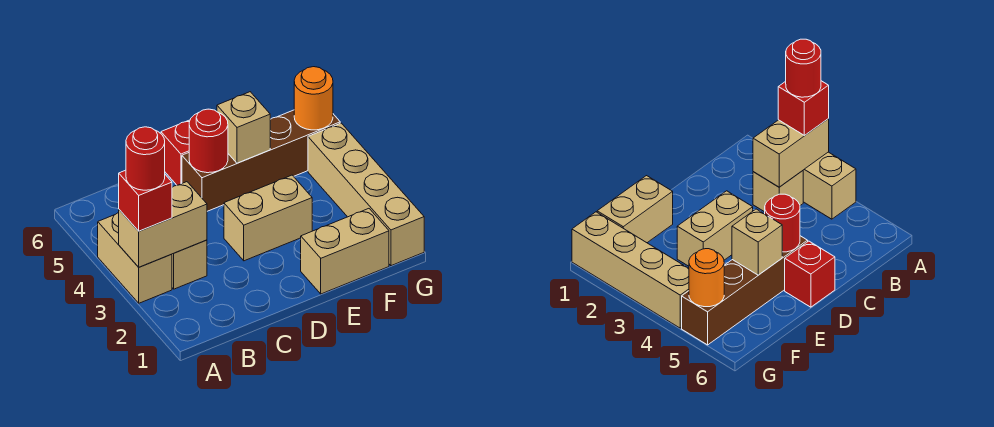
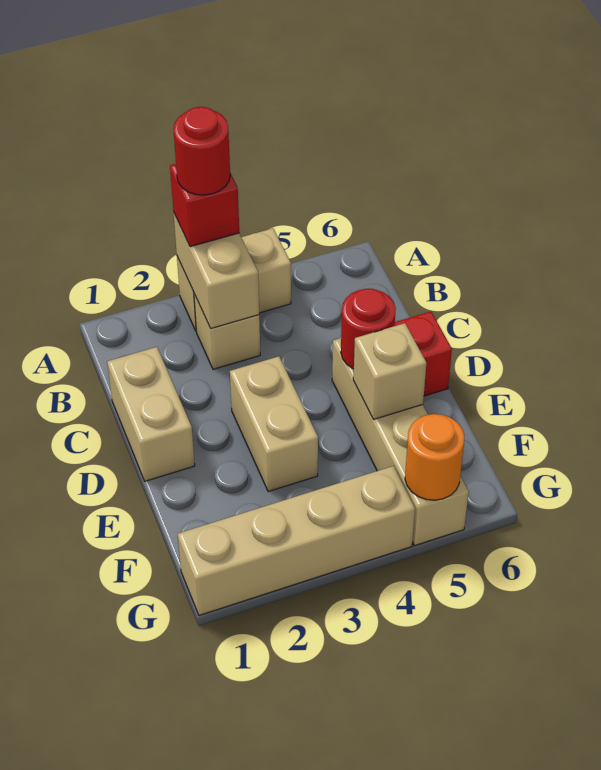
brown brick D5:G5 level 1 -> tan brick D5:G5 level 1
tan brick E1:F1 level 1 -> tan brick C1:D1 level 1

